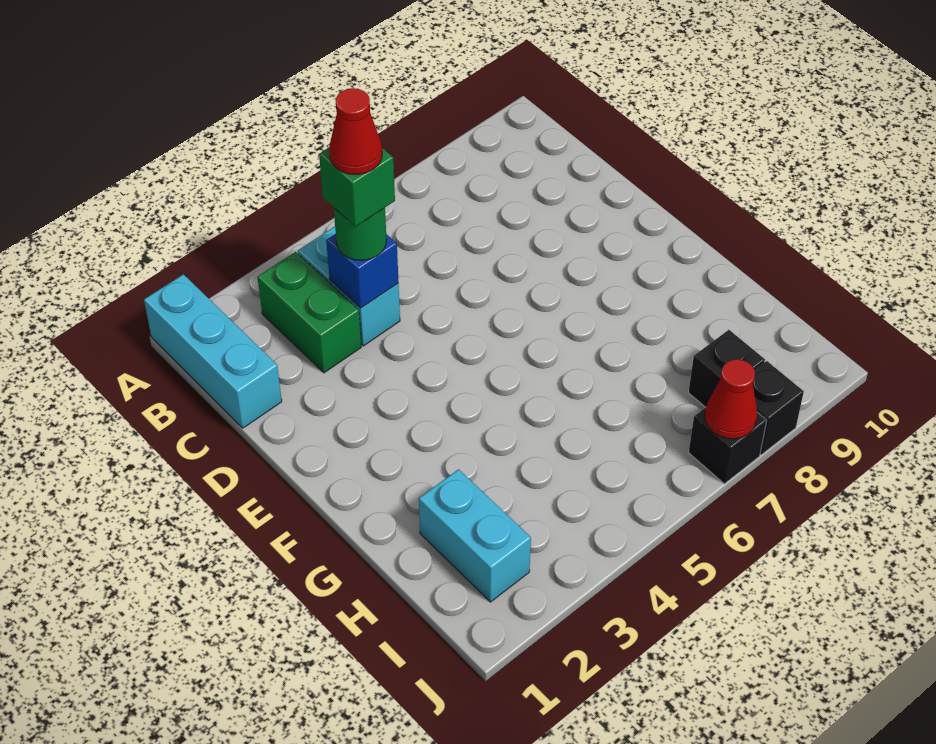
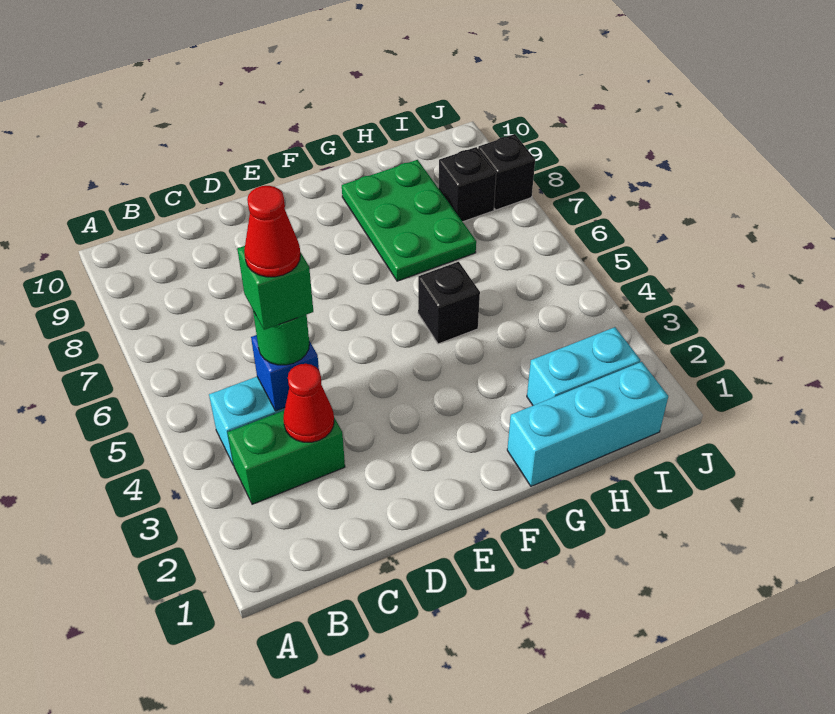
cyan brick A1:C1 level 1 -> cyan brick G1:I1 level 1
none -> green plate G7:H9 level 1
black brick J7 level 1 -> black brick G5 level 1
red cone J7 level 2 -> red cone C3 level 2

